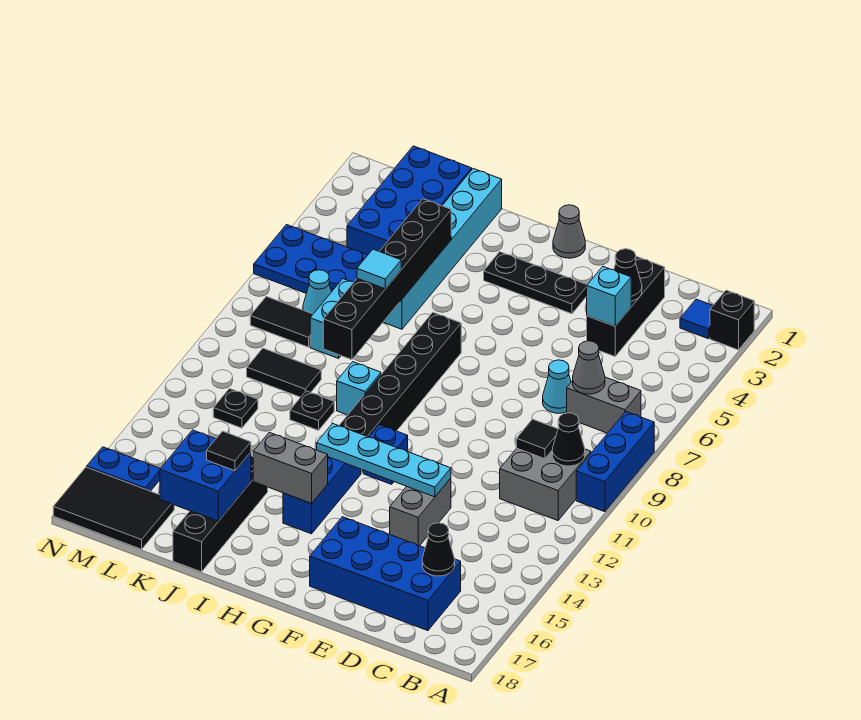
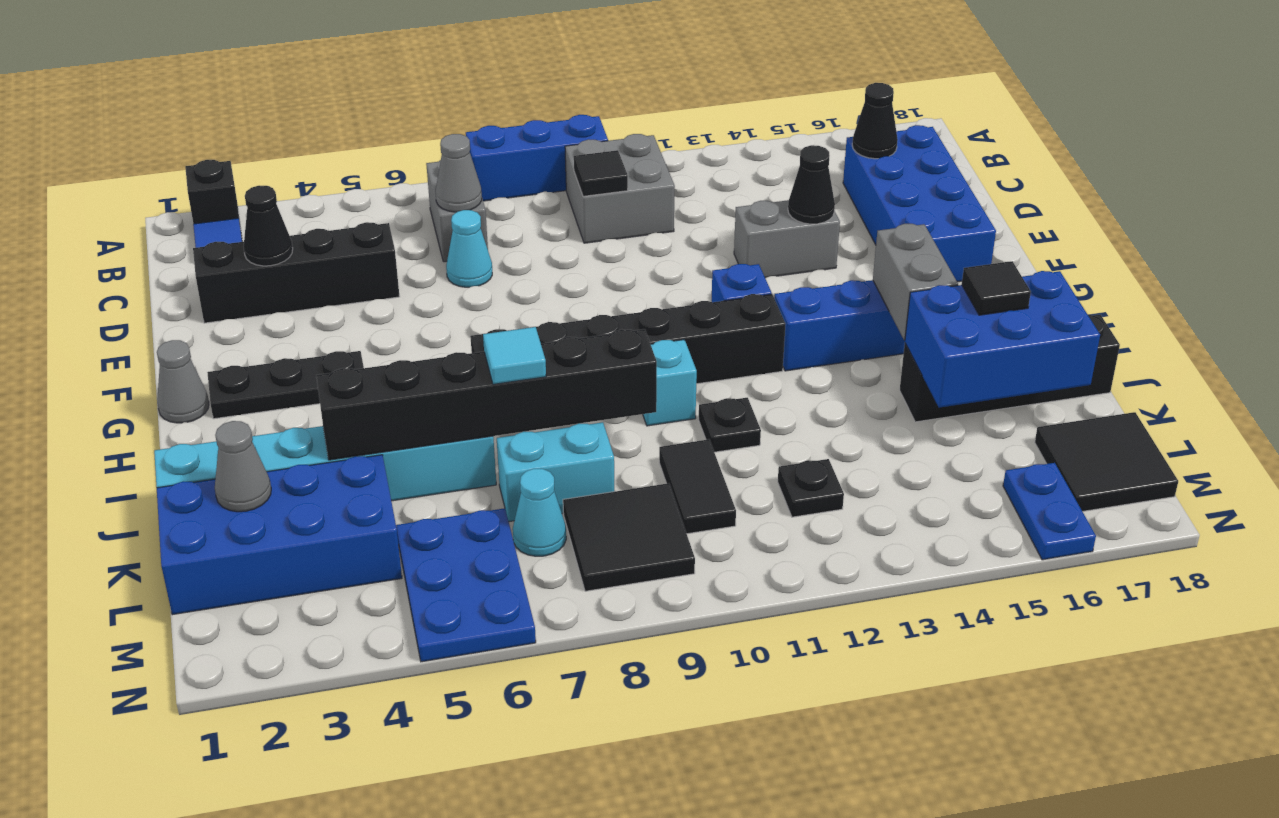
black cone B10 level 2 -> black cone E14 level 2
black brick D2:D4 level 1 -> black brick D2:D5 level 1
cyan brick D4 level 2 -> none
cyan plate E13:H13 level 2 -> none
black plate F3:H3 level 1 -> black plate G2:G4 level 1
blue brick J16:K17 level 2 -> blue brick J15:K17 level 2
none -> grey cone K2 level 2
black tile L8:M8 level 1 -> black tile L8:M9 level 1
black tile L17:N18 level 1 -> black tile L17:M18 level 1

